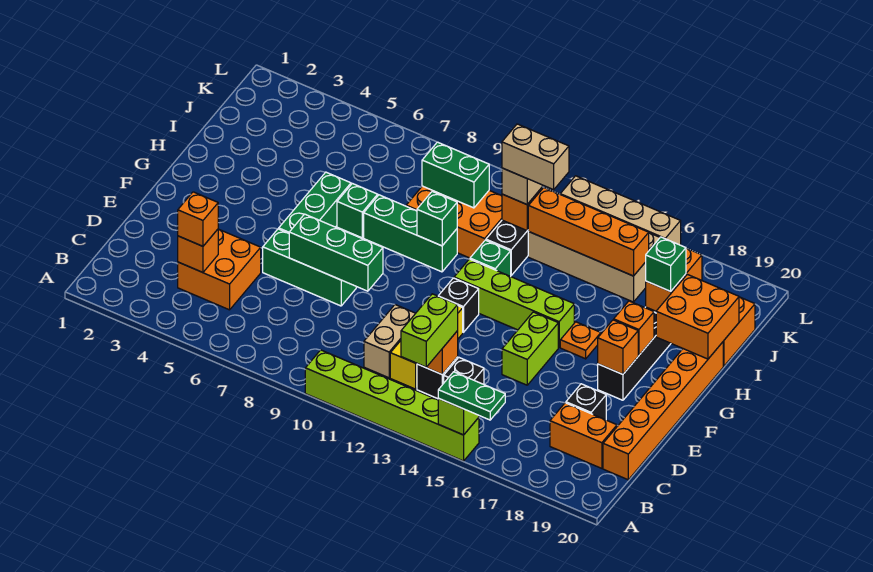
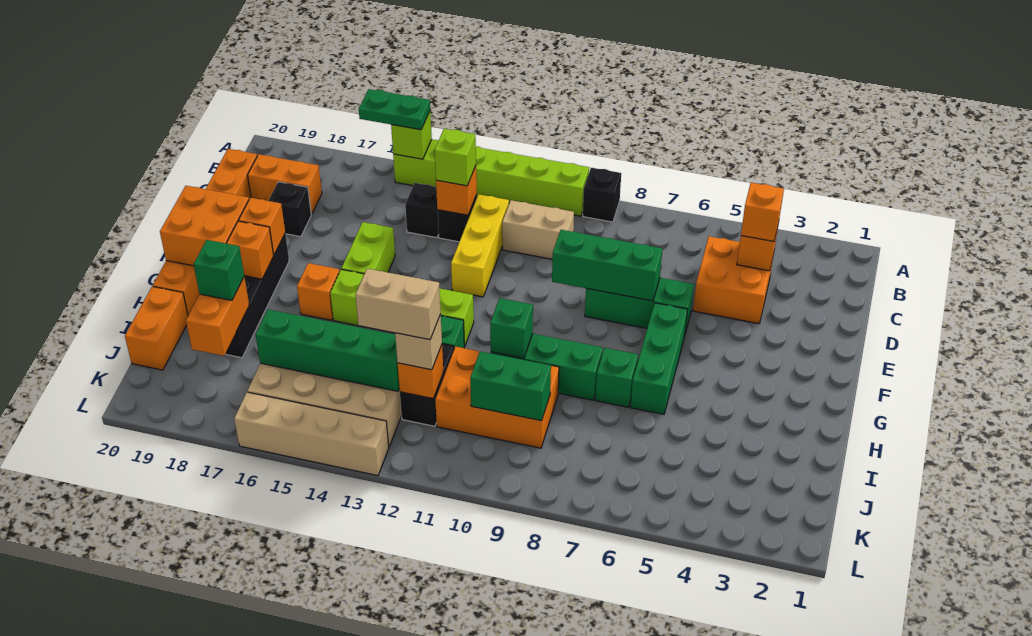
lime brick B13:C13 level 3 -> lime brick C13 level 3
tan brick C11:D11 level 1 -> tan brick C10:C11 level 1
black brick F12 level 1 -> black brick A9 level 1
orange plate G16 level 1 -> orange brick G16 level 1
orange brick H19:I20 level 2 -> orange brick F19:G20 level 2
orange brick J13:J16 level 2 -> green brick J13:J16 level 2

